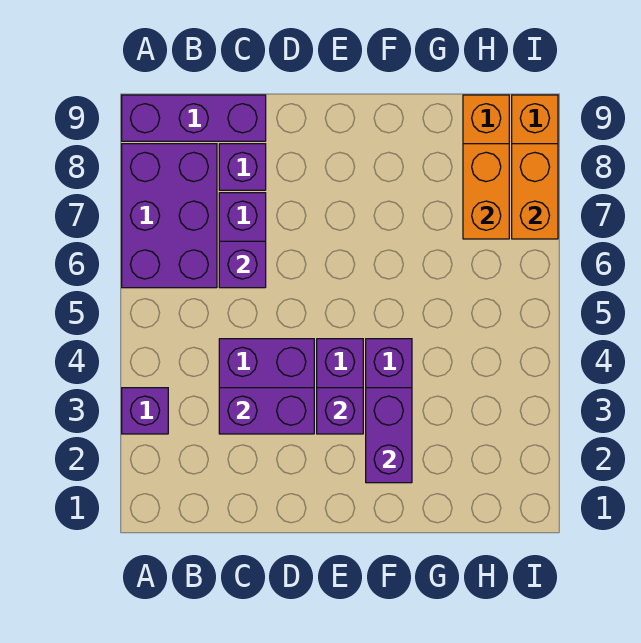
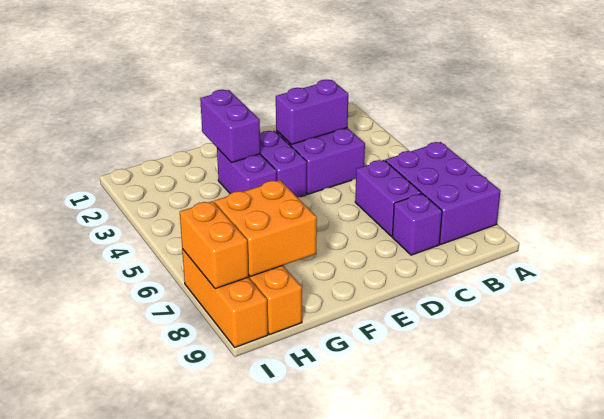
purple brick A3 level 1 -> none
purple brick A9:C9 level 1 -> none
purple brick C6 level 2 -> none
purple brick E3 level 2 -> none
orange brick H7:H8 level 2 -> orange brick G7:H8 level 2

